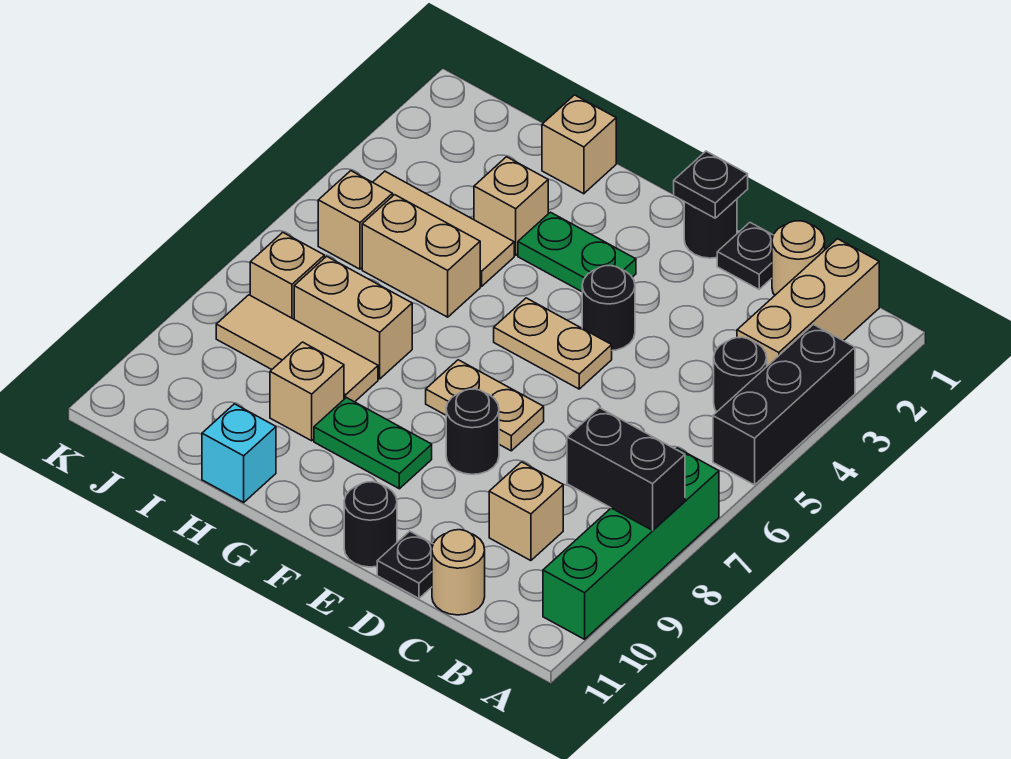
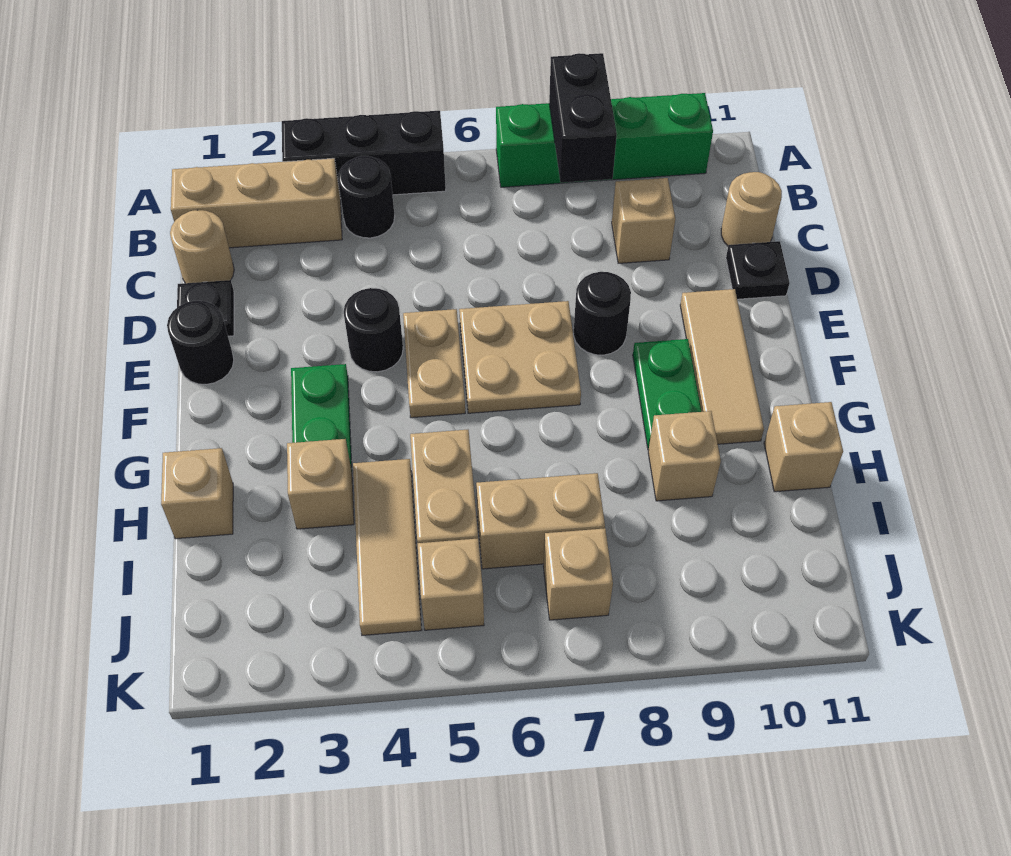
black plate E1 level 2 -> none
tan plate E7:F7 level 1 -> tan plate E6:F7 level 1
black round brick E11 level 1 -> none
tan brick H7:I7 level 1 -> tan brick I6:I7 level 1
tan tile H8:J8 level 1 -> tan tile E10:G10 level 1
cyan brick H11 level 1 -> tan brick H11 level 1

